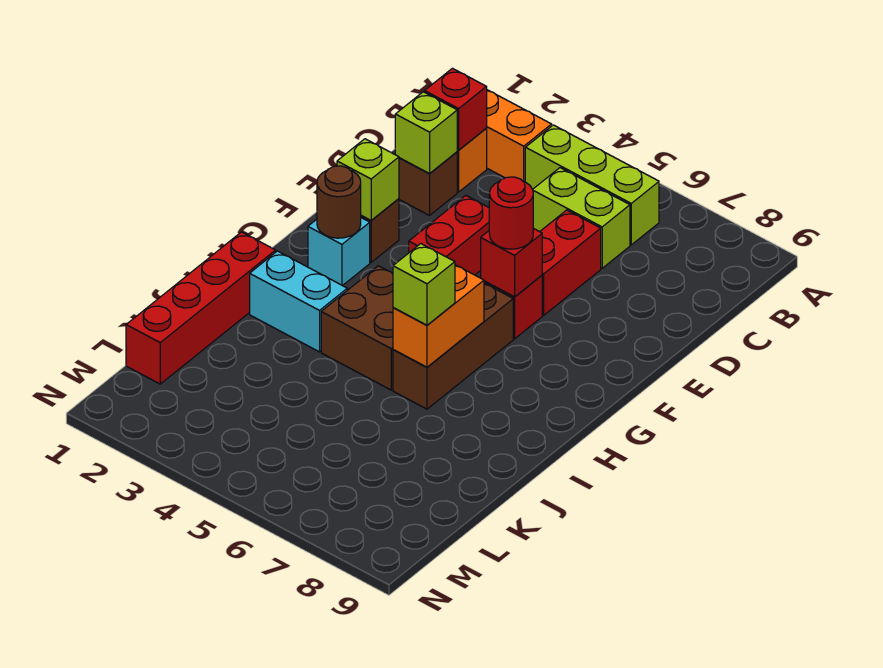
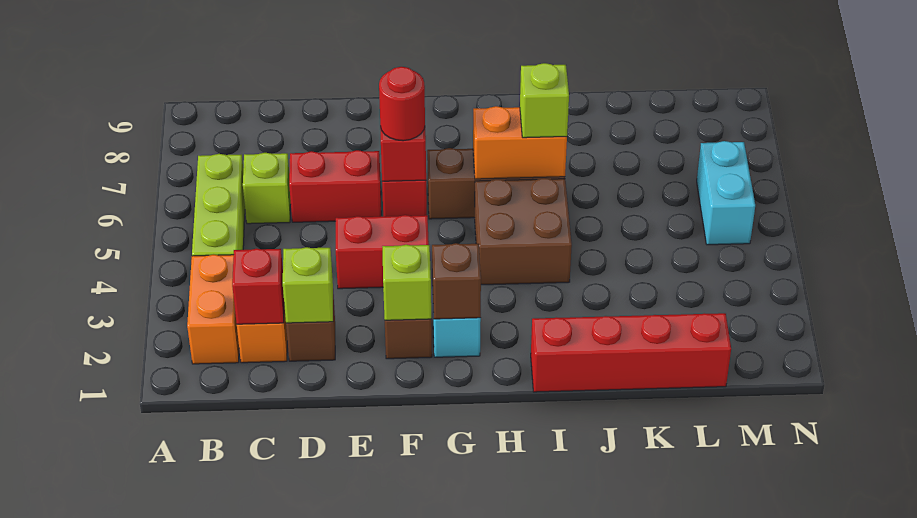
lime brick C5:C6 level 1 -> lime brick C6 level 1
brown round brick G2 level 2 -> brown brick G2 level 2
cyan brick I2:I3 level 1 -> cyan brick M5:M6 level 1

